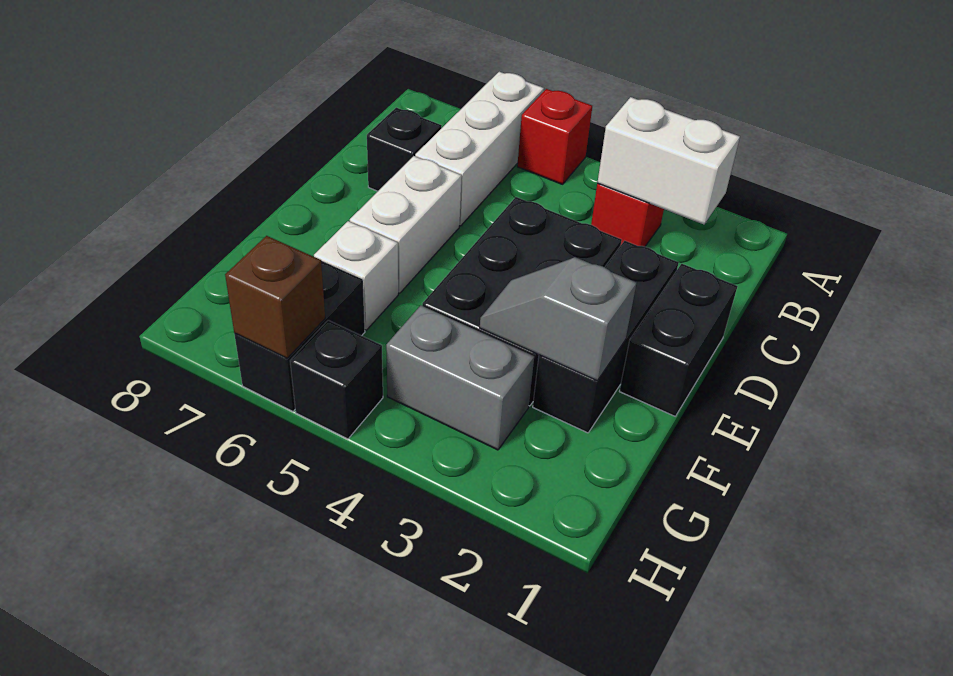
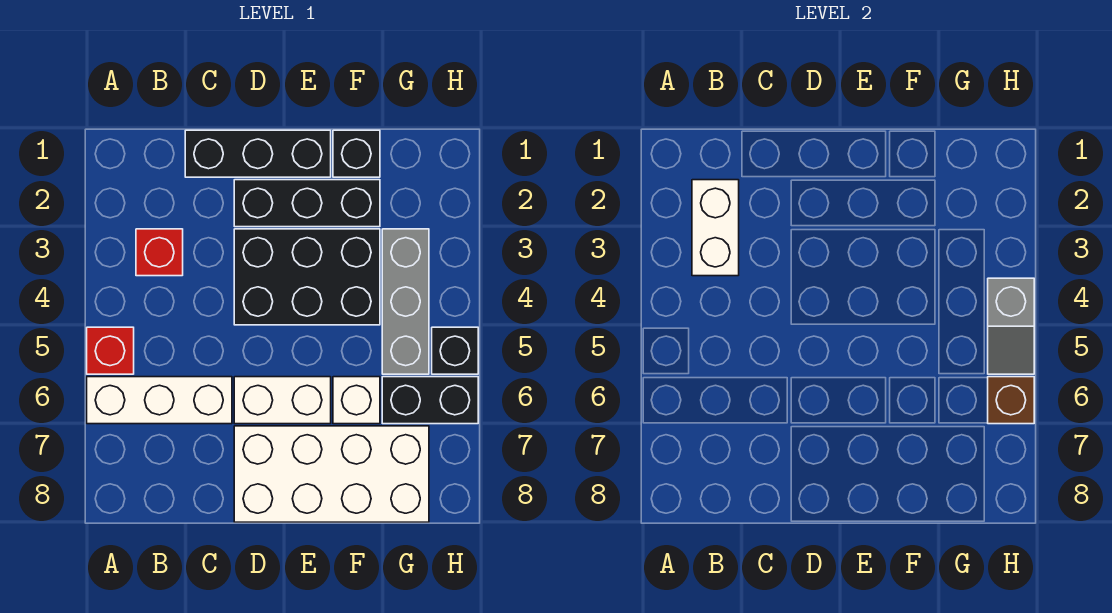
black brick C7 level 1 -> black brick F1 level 1
black brick D1:E1 level 1 -> black brick C1:E1 level 1
none -> white brick D7:G8 level 1
grey slope F2:F3 level 2 top 2 -> grey slope H4:H5 level 2 top 4
grey brick G3:G4 level 1 -> grey brick G3:G5 level 1

